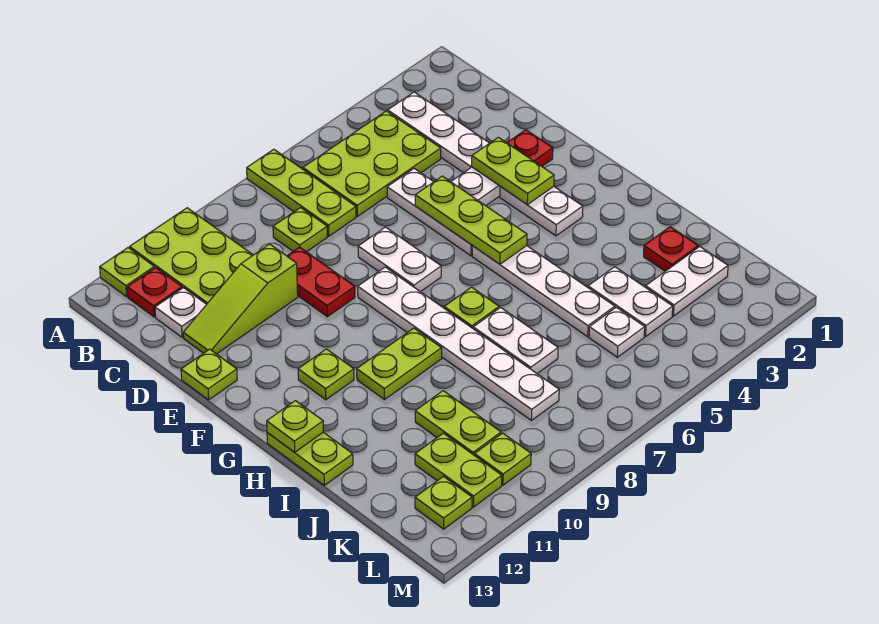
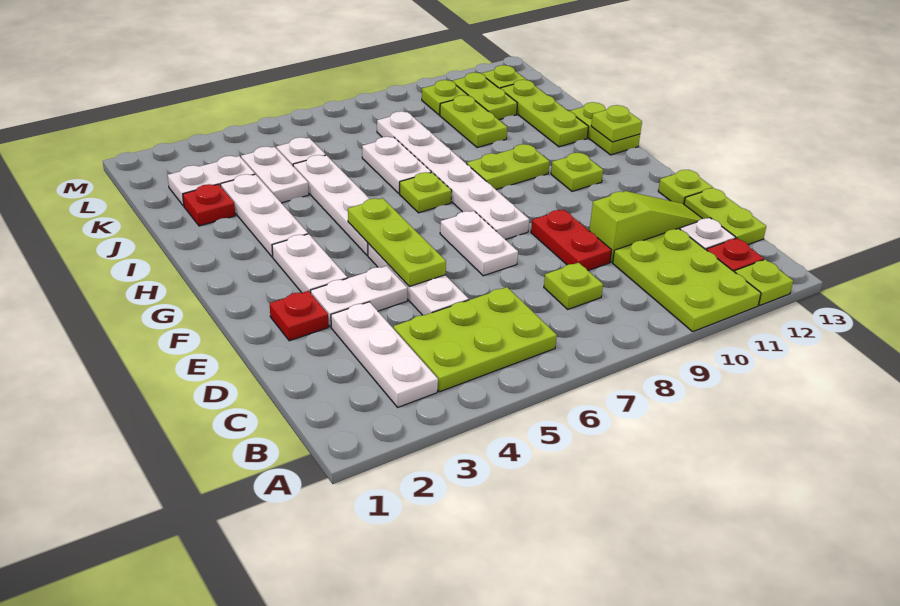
lime plate A7:C7 level 1 -> lime plate I12:K12 level 1
lime plate E3:F3 level 2 -> lime plate C13:D13 level 1
none -> white plate H3:J3 level 1

